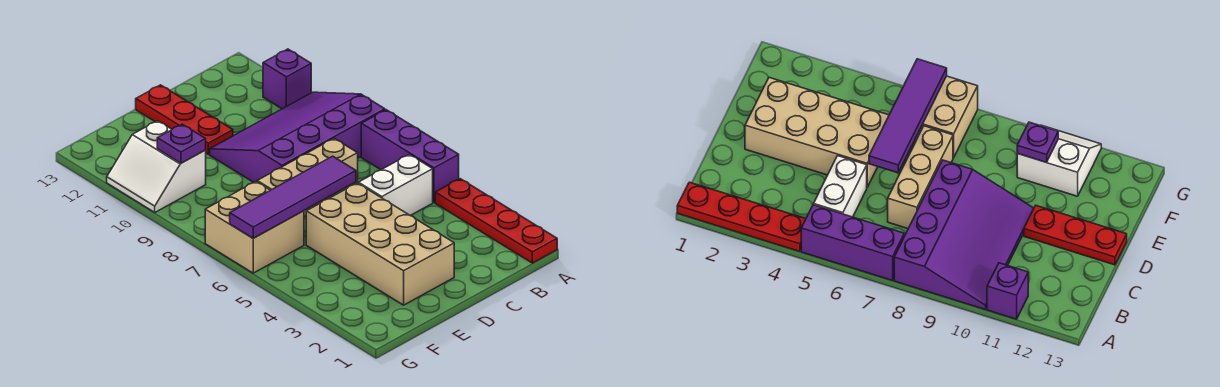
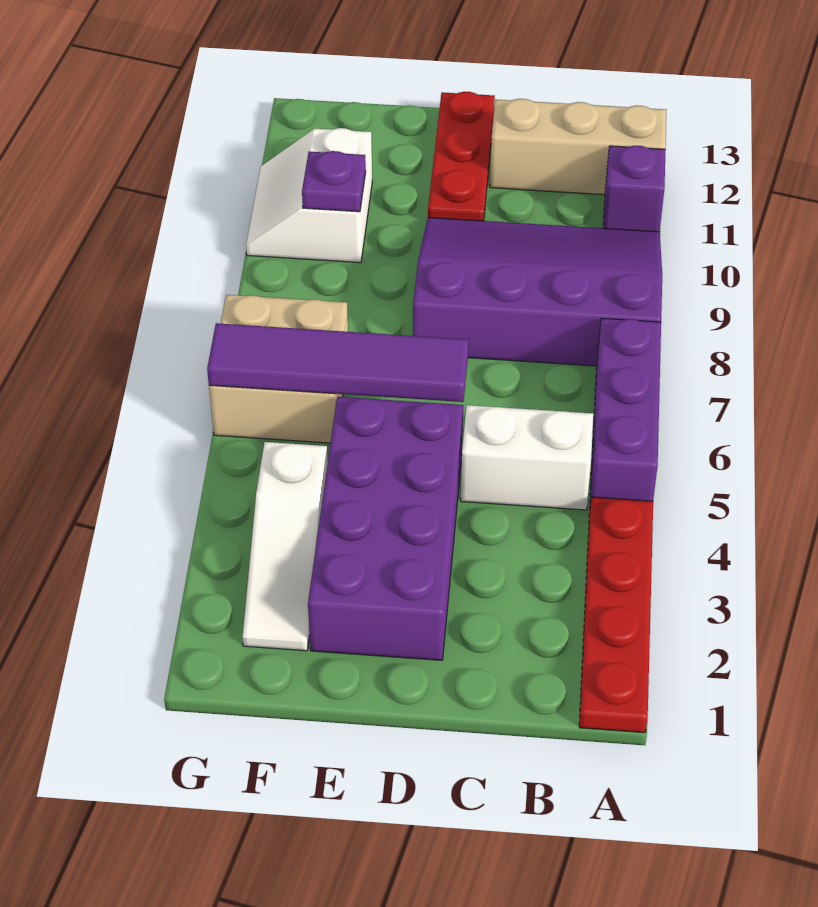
tan brick C7:E7 level 1 -> tan brick A12:C12 level 1
tan brick D2:E5 level 1 -> purple brick D2:E5 level 1
none -> white slope F2:F4 level 1 top 4

